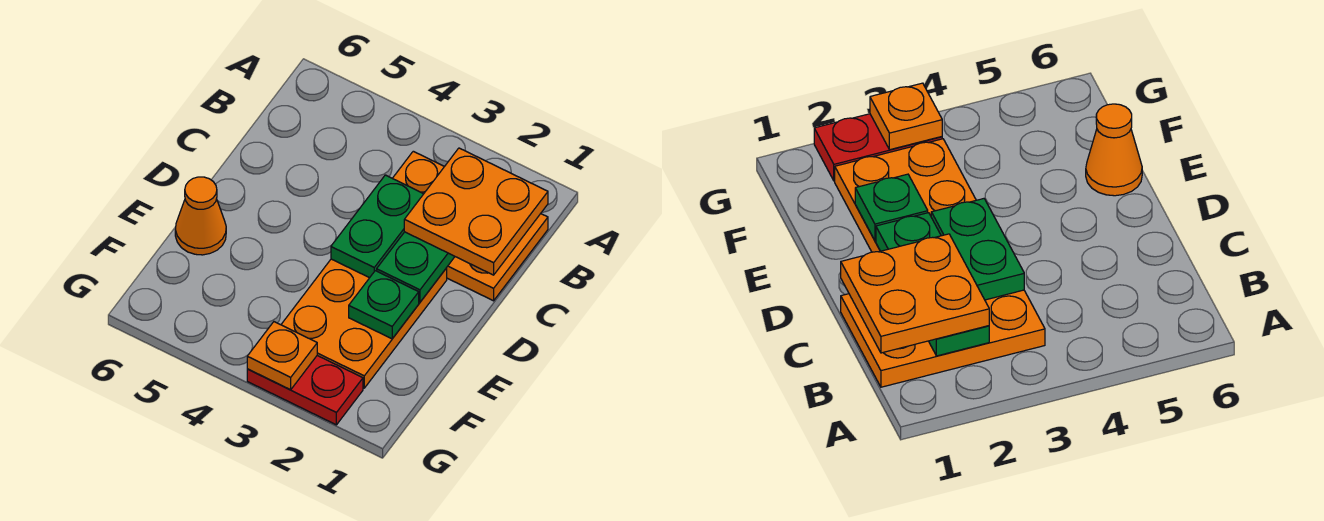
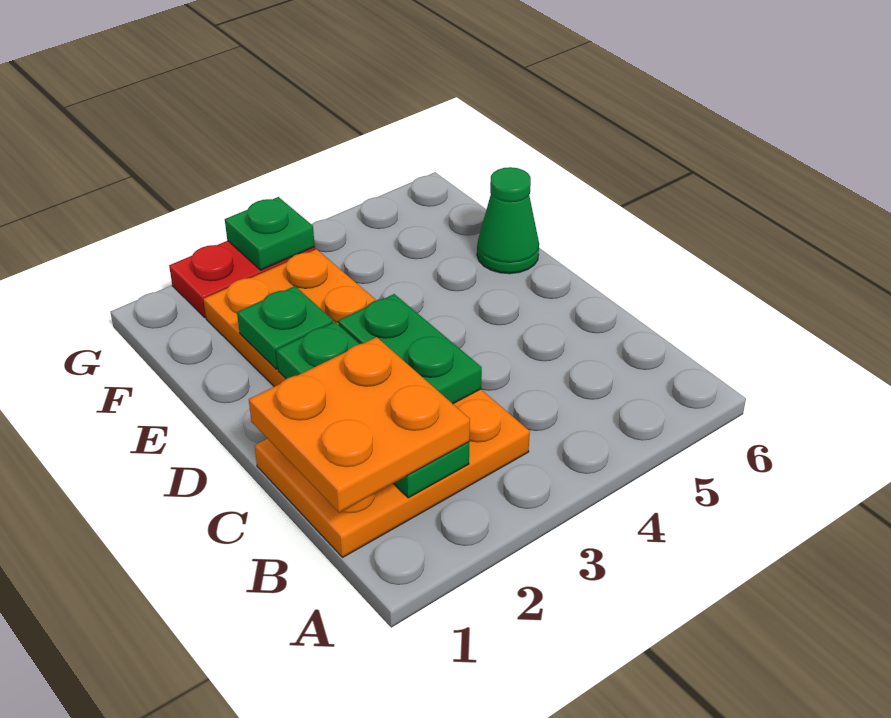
orange cone E6 level 1 -> green cone E6 level 1
orange plate G3 level 2 -> green plate G3 level 2

